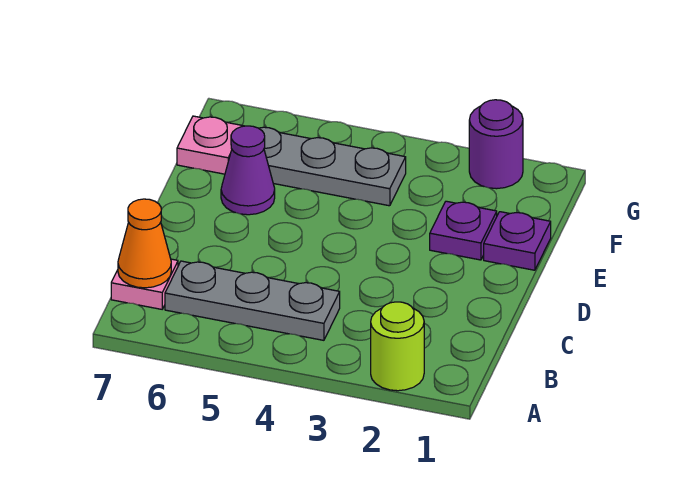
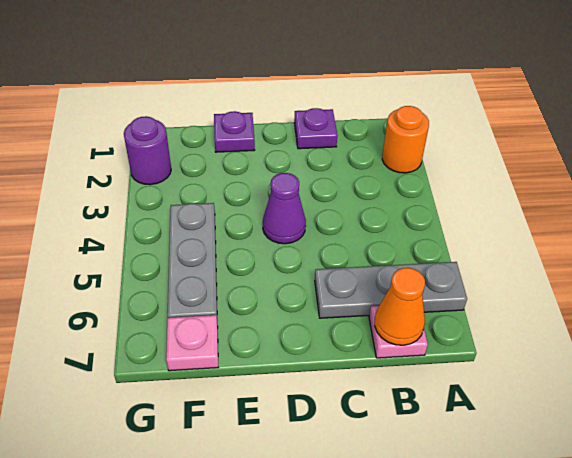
lime round brick A2 level 1 -> orange round brick A2 level 1
grey plate B4:B6 level 1 -> grey plate A6:C6 level 1
purple plate E2 level 1 -> purple plate C1 level 1
purple cone E6 level 1 -> purple cone D4 level 1

